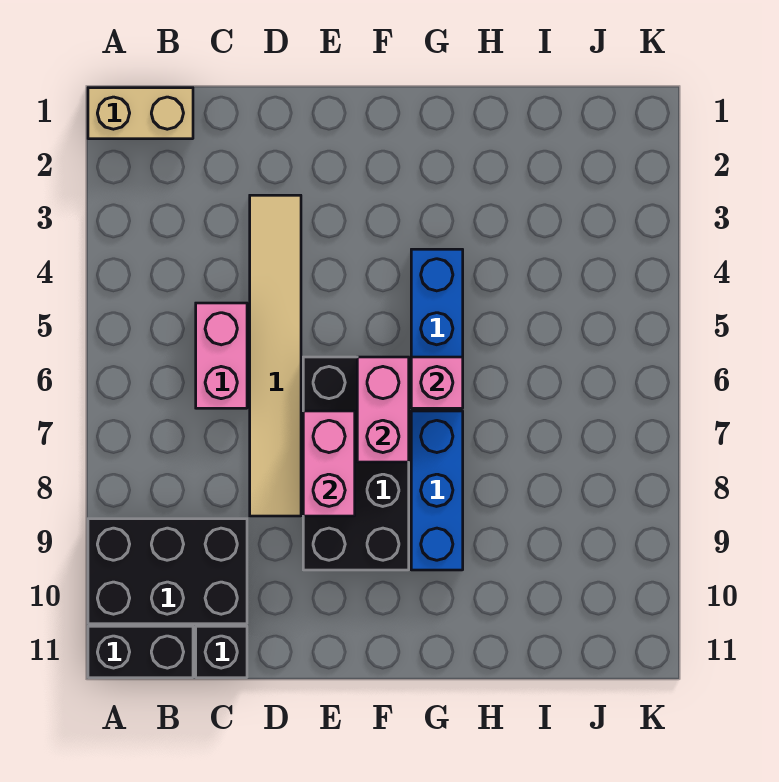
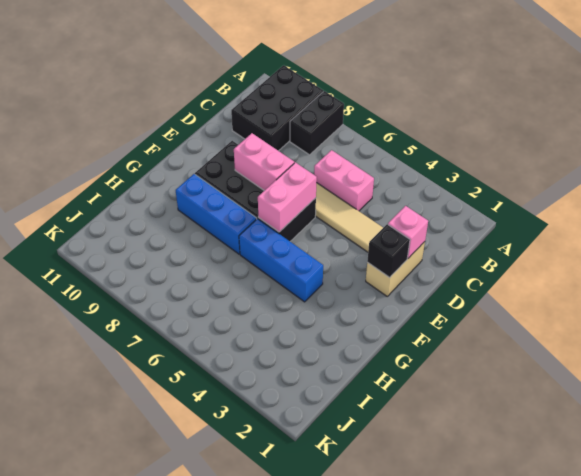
tan brick A1:B1 level 1 -> tan brick D2:E2 level 1
black brick A11:B11 level 1 -> black brick A8:B8 level 1
black brick C11 level 1 -> black brick E2 level 2
pink brick F6:F7 level 2 -> pink brick E6:F6 level 2
pink brick G6 level 2 -> pink brick D2 level 2

